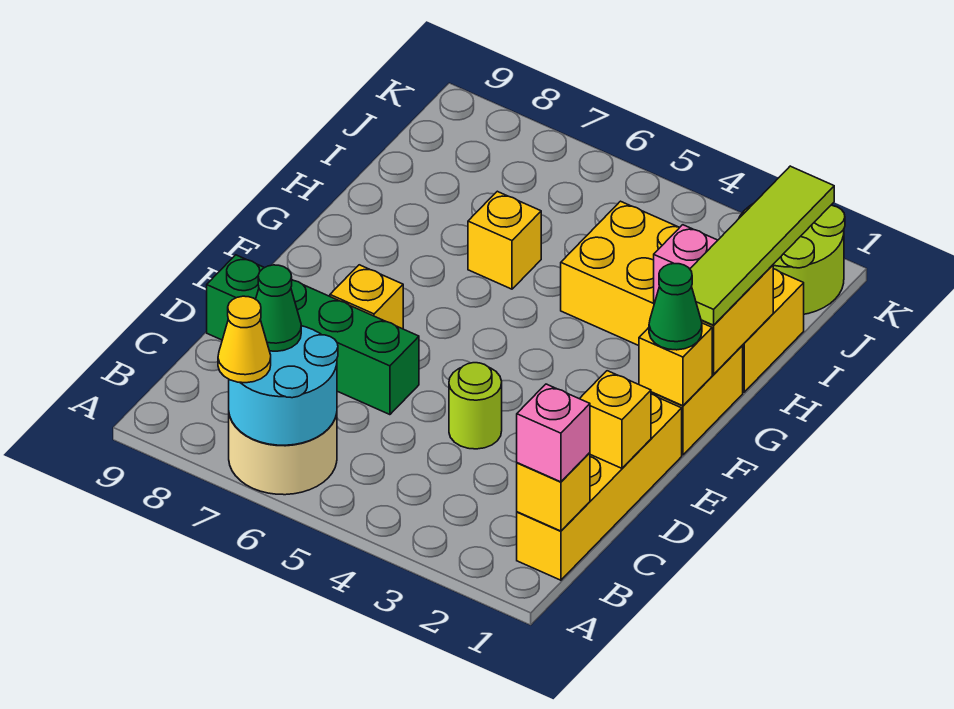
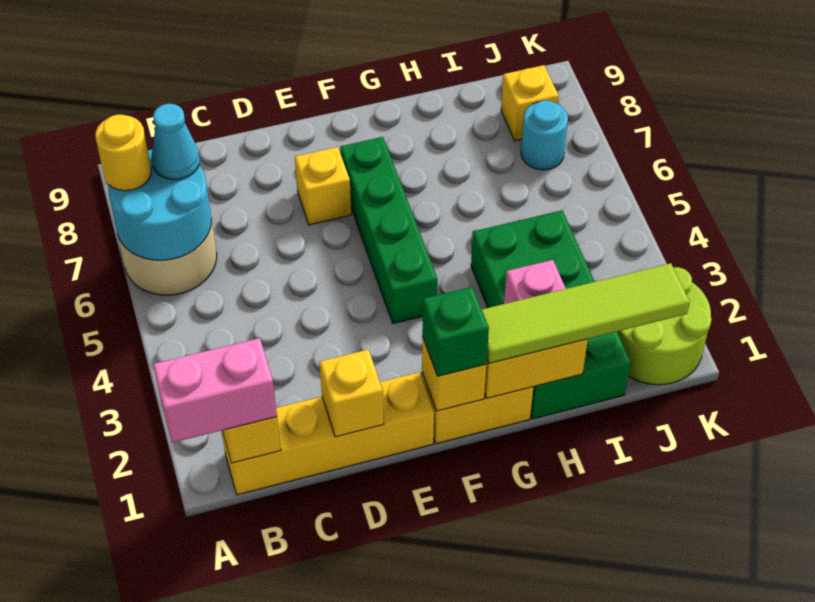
yellow cone A7 level 3 -> yellow round brick A7 level 3
pink brick B1 level 3 -> pink brick A1:B1 level 3
green cone B7 level 3 -> cyan cone B7 level 3
lime round brick D4 level 1 -> none
green brick D6:D9 level 1 -> green brick F4:F7 level 1
green cone F1 level 3 -> green brick F1 level 3
yellow brick H1:I4 level 1 -> green brick H1:I4 level 1
yellow brick H6 level 1 -> yellow brick J8 level 1
none -> cyan round brick J7 level 1

